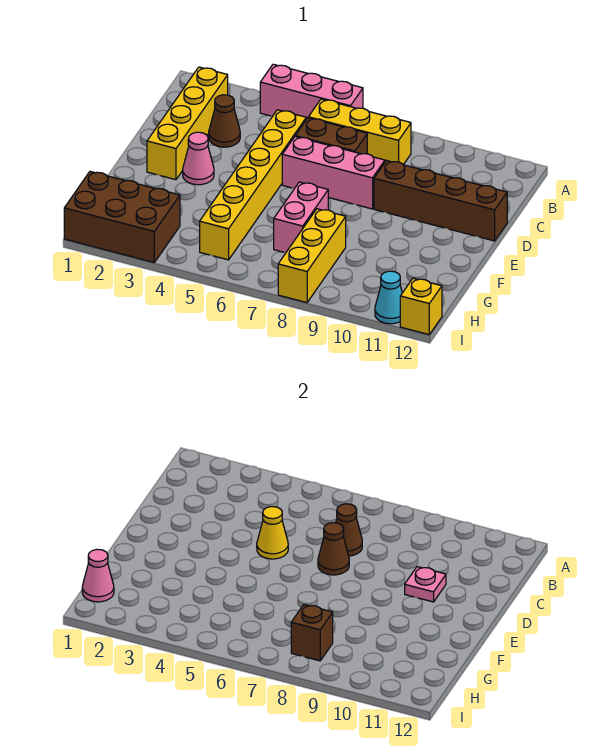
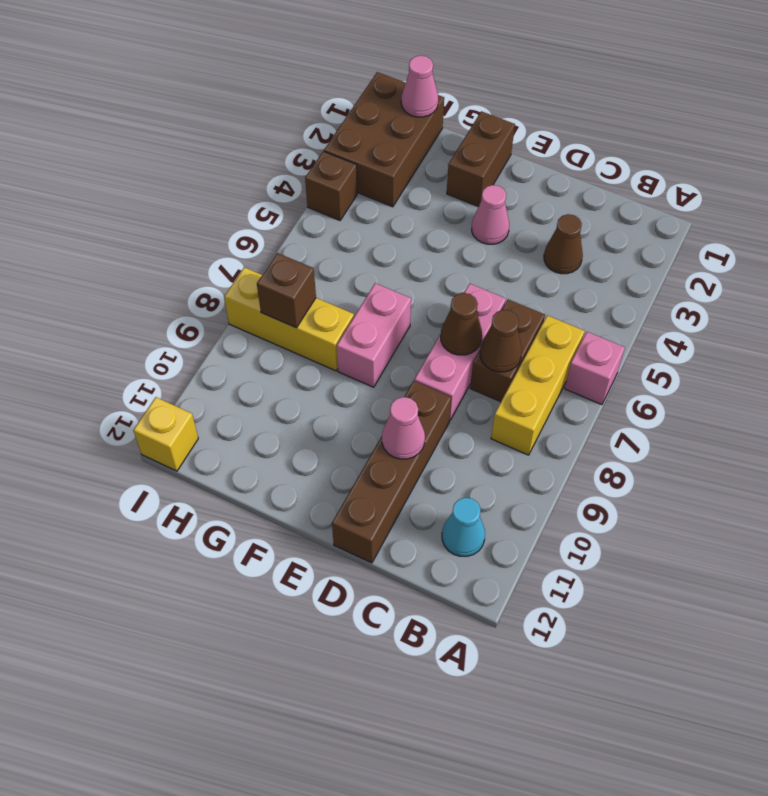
pink brick A4:A6 level 1 -> pink brick A6 level 1
yellow brick B2:E2 level 1 -> none
yellow brick C5:H5 level 1 -> none
yellow cone D5 level 2 -> none
pink plate D10 level 2 -> pink cone D10 level 2
none -> brown brick F1:F2 level 1
pink brick F7:G7 level 1 -> pink brick F7:F8 level 1
none -> brown brick I4 level 1
cyan cone I11 level 1 -> cyan cone B11 level 1

